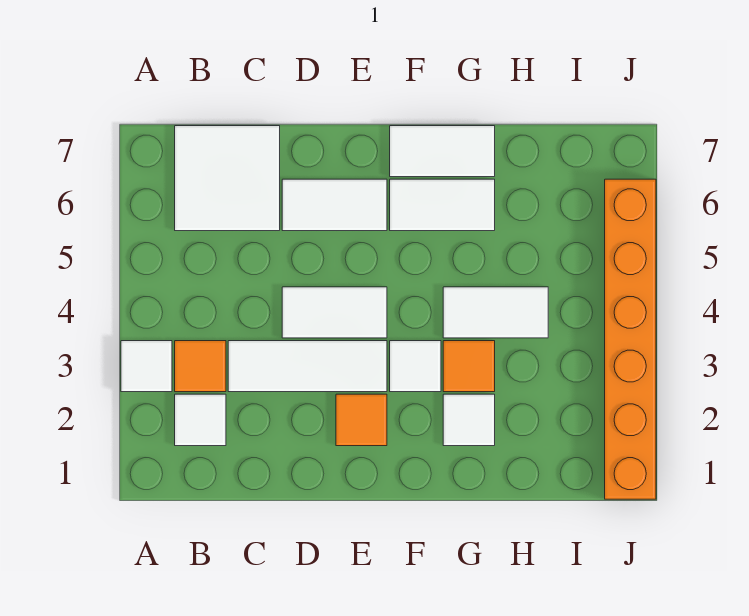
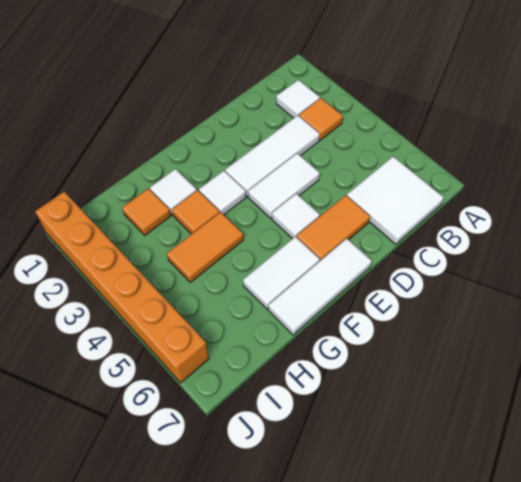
white tile A3 level 1 -> white tile E5 level 1
white tile D6:E6 level 1 -> orange tile D6:E6 level 1
orange tile E2 level 1 -> orange tile H2 level 1
white tile F7:G7 level 1 -> white tile E7:G7 level 1
white tile G4:H4 level 1 -> orange tile G4:H4 level 1

